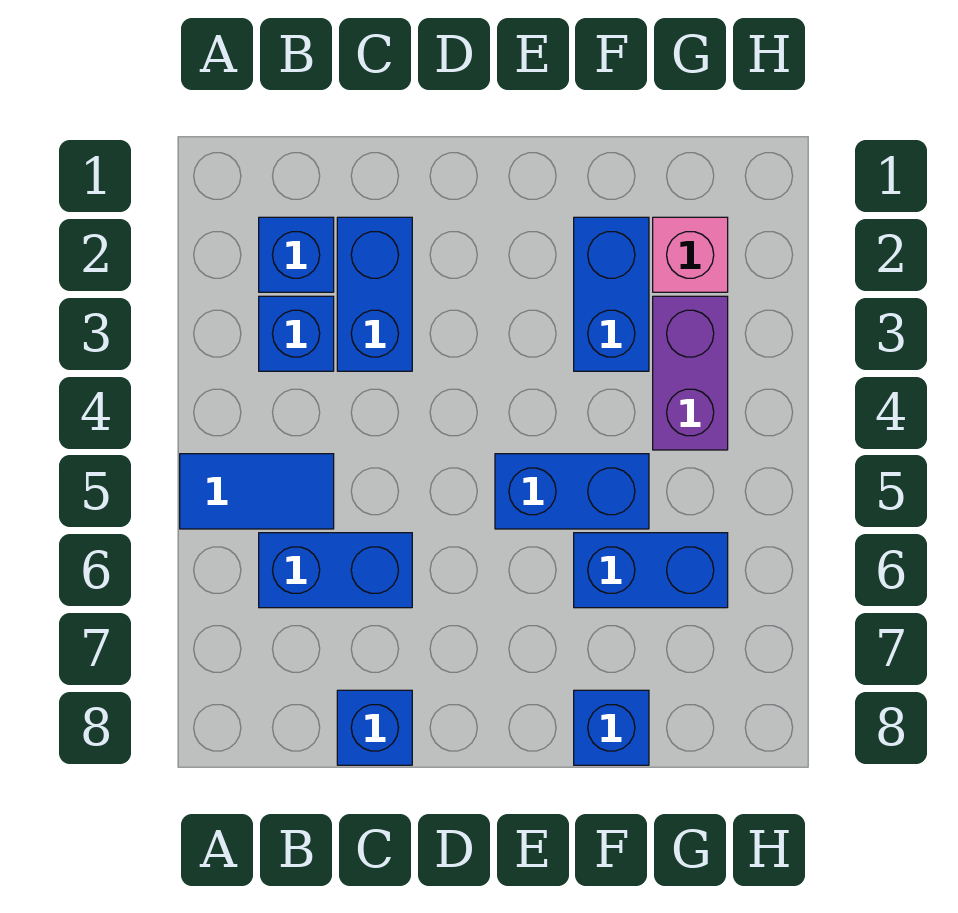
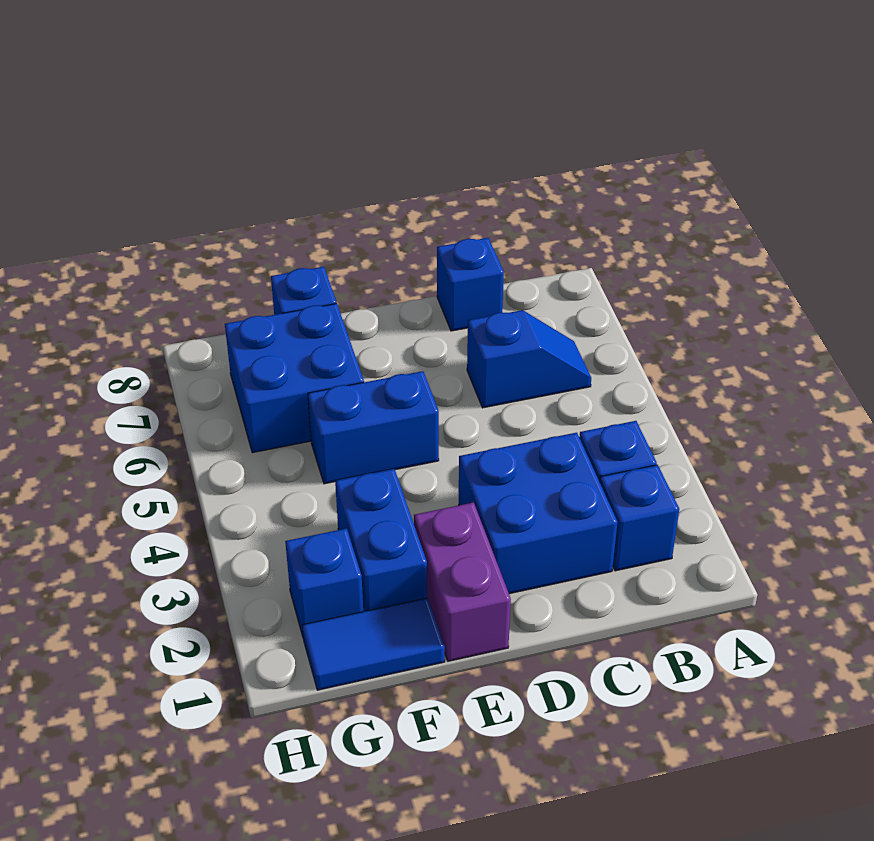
blue tile A5:B5 level 1 -> blue tile F1:G1 level 1
blue brick B6:C6 level 1 -> blue slope B6:C6 level 1 top C
blue brick C2:C3 level 1 -> blue brick C2:D3 level 1
blue brick F6:G6 level 1 -> blue brick F6:G7 level 1
pink brick G2 level 1 -> blue brick G2 level 1
purple brick G3:G4 level 1 -> purple brick E1:E2 level 1

